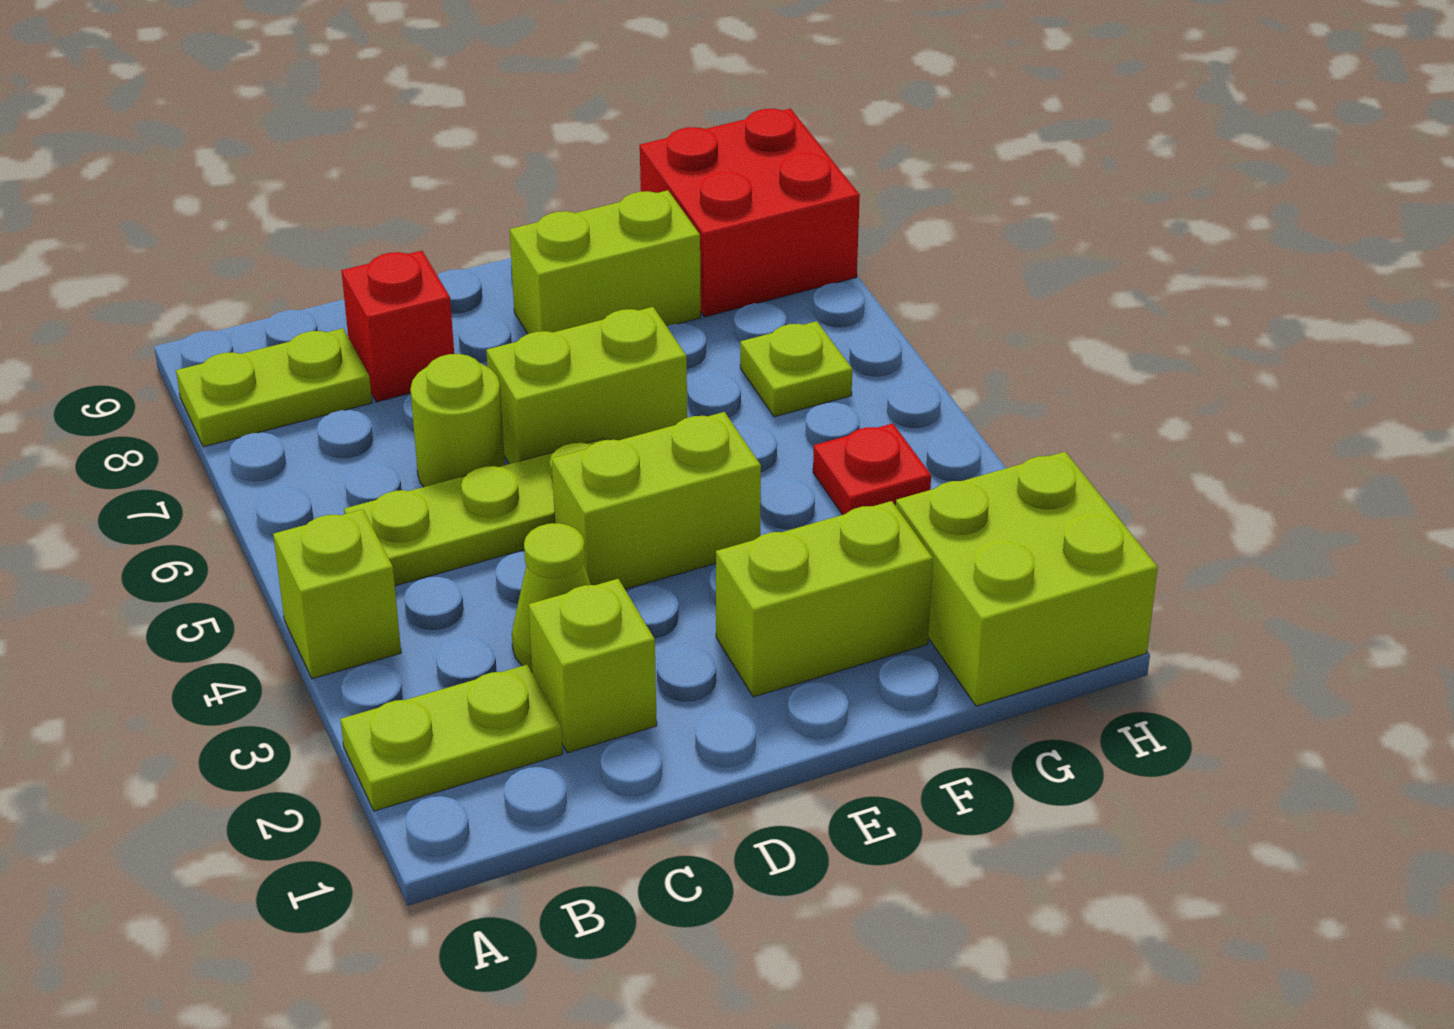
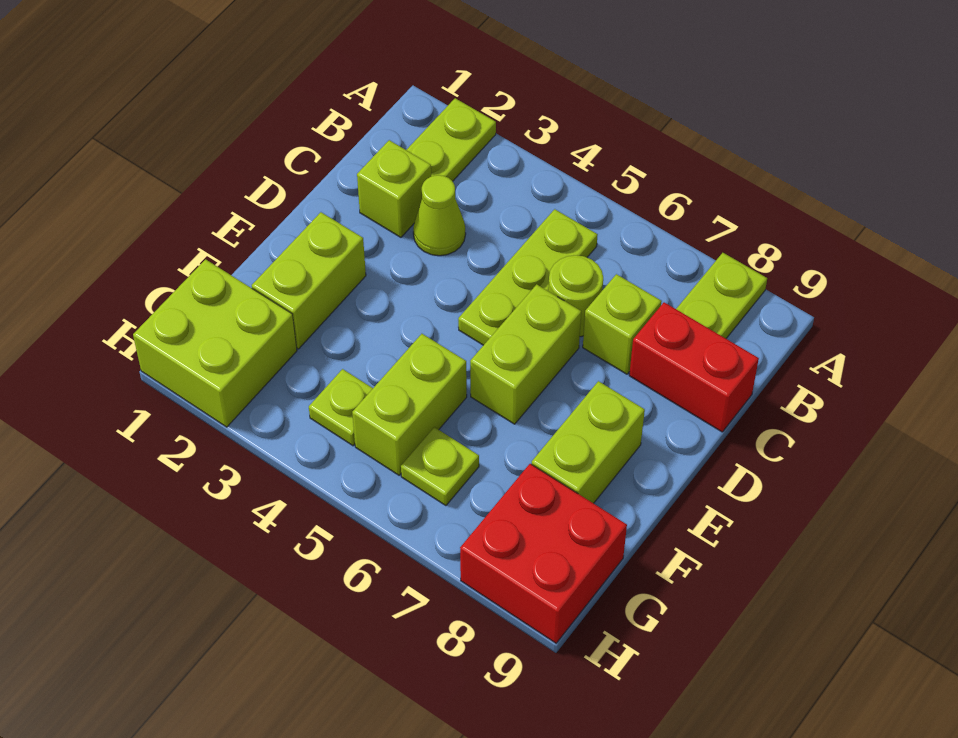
lime brick A4 level 1 -> lime brick C7 level 1
red brick C8 level 1 -> red brick C8:C9 level 1
lime brick D4:E4 level 1 -> lime brick F5:G5 level 1
red plate G4 level 1 -> lime plate G4 level 1

